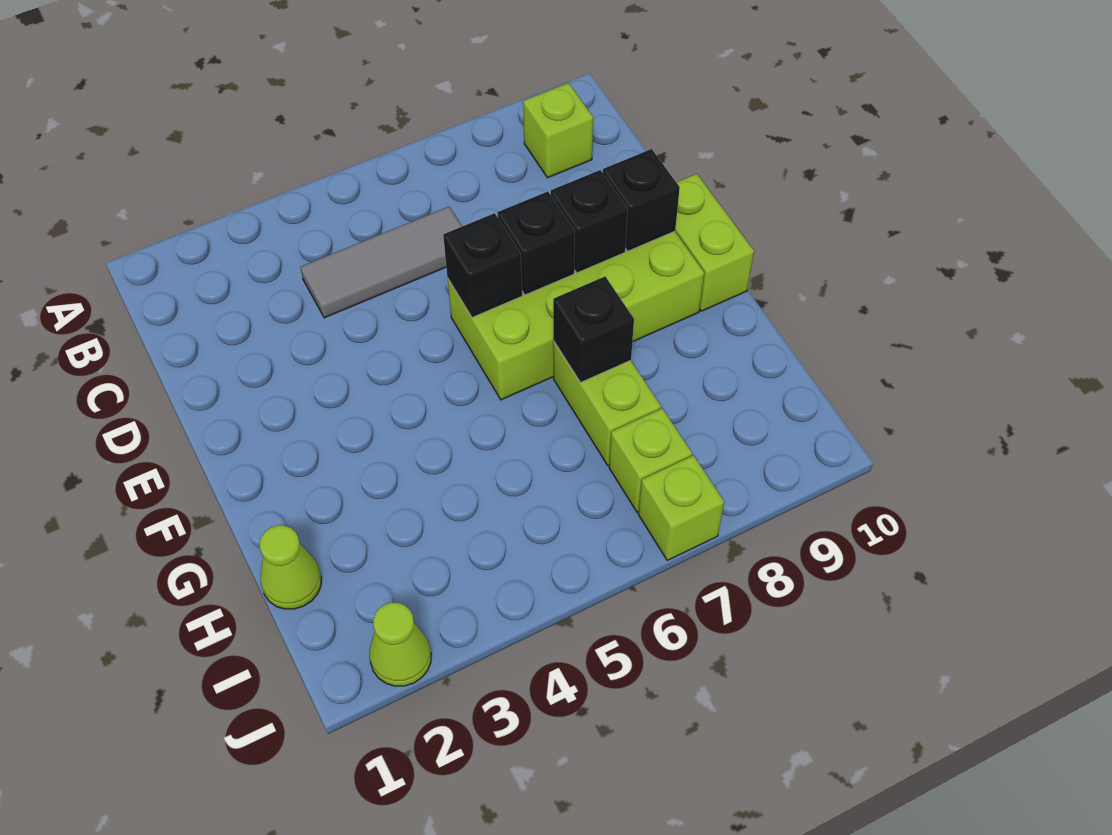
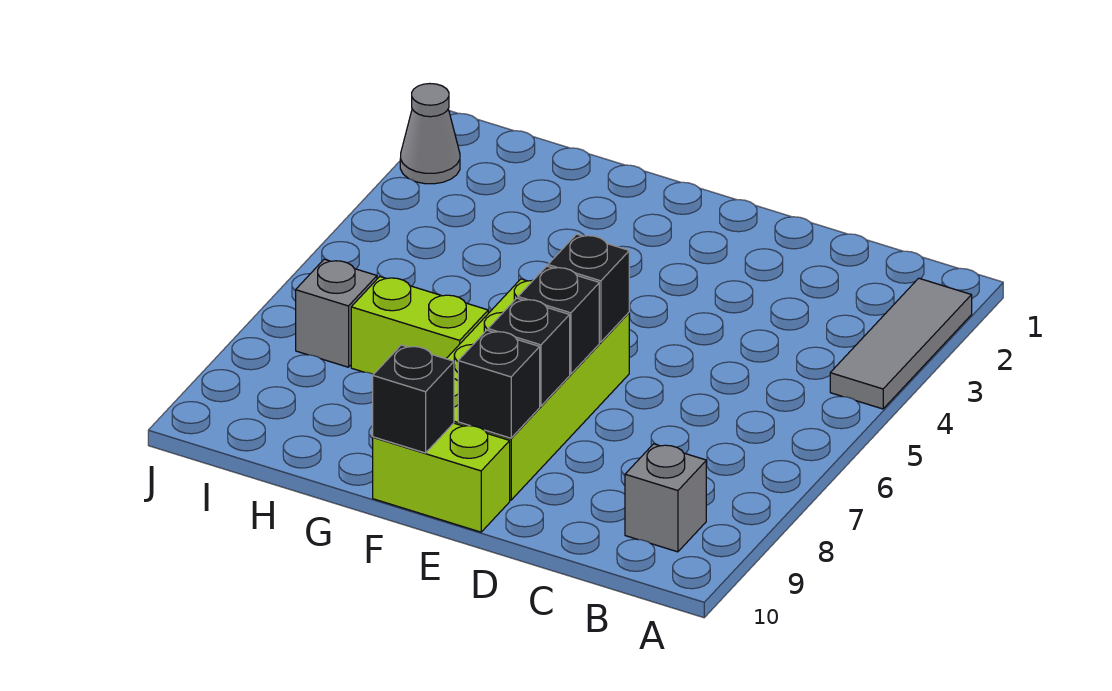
lime brick B9 level 1 -> grey brick B9 level 1
grey tile C4:C6 level 1 -> grey tile A2:A4 level 1
black brick G7 level 2 -> black brick F10 level 2
lime cone H1 level 1 -> none
lime brick I7 level 1 -> grey brick I7 level 1
lime cone J2 level 1 -> grey cone J2 level 1
lime brick J7 level 1 -> none

